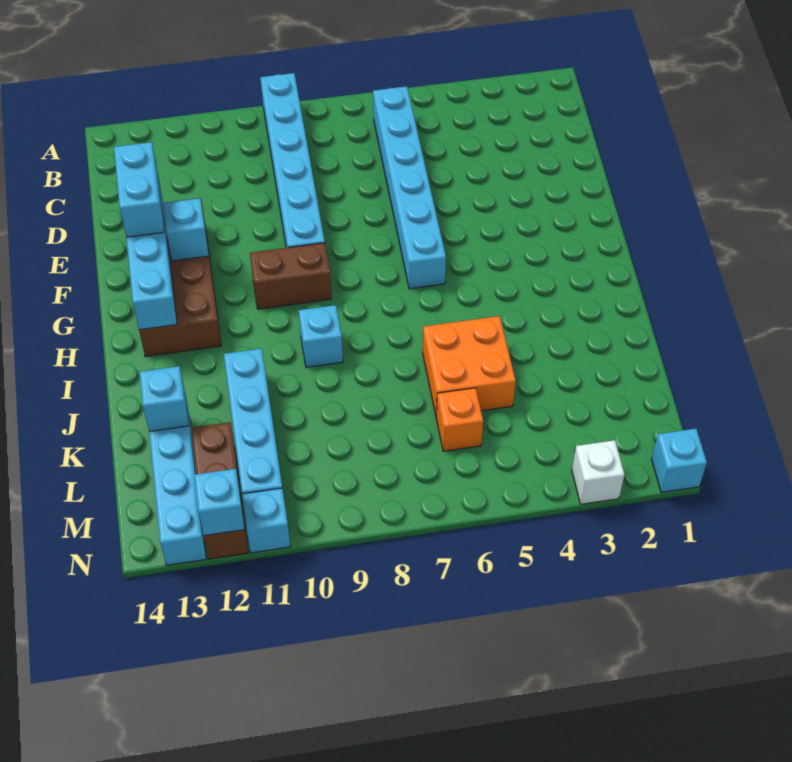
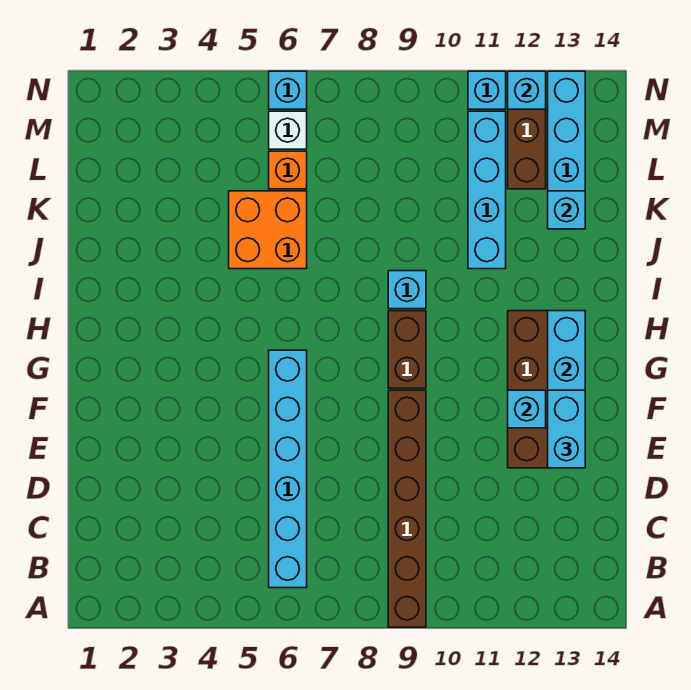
cyan brick A9:F9 level 1 -> brown brick A9:F9 level 1
brown brick G9:G10 level 1 -> brown brick G9:H9 level 1
cyan brick N1 level 1 -> cyan brick N6 level 1
white brick N3 level 1 -> white brick M6 level 1

